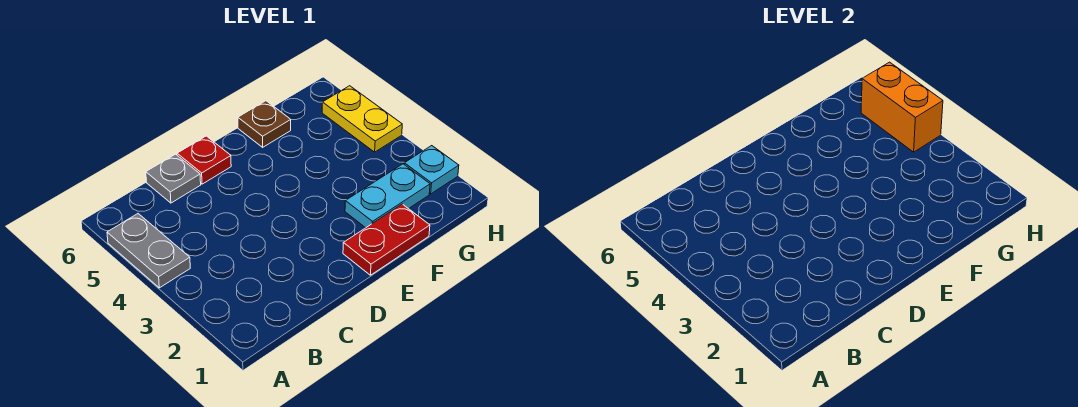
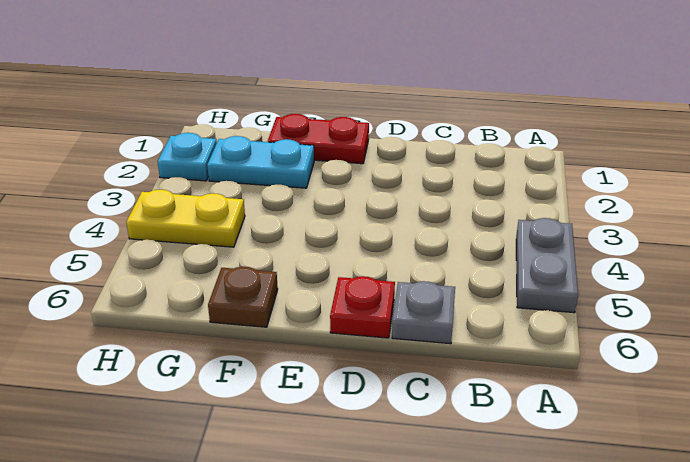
yellow plate H4:H5 level 1 -> yellow plate G4:H4 level 1
orange brick H4:H5 level 2 -> none

